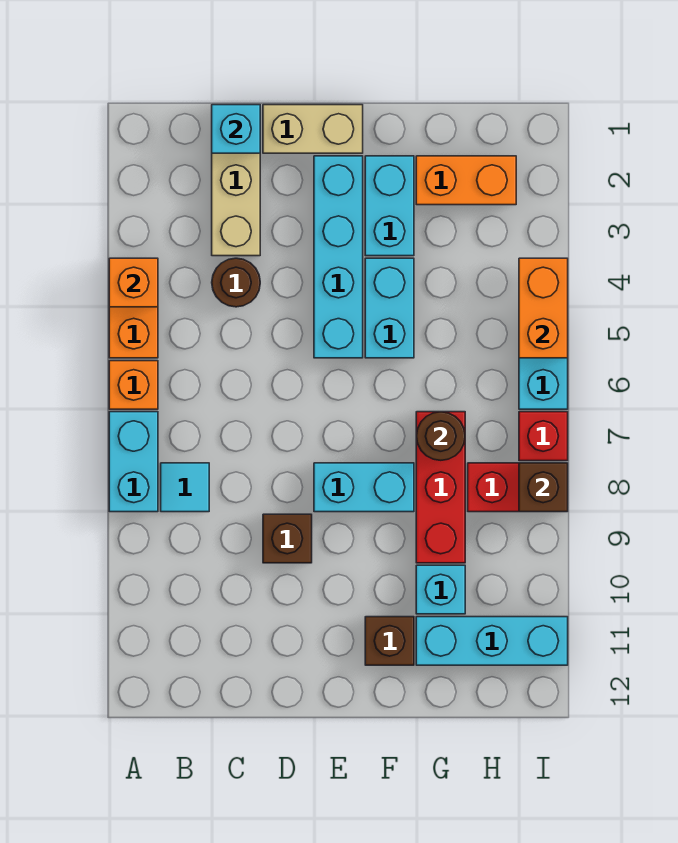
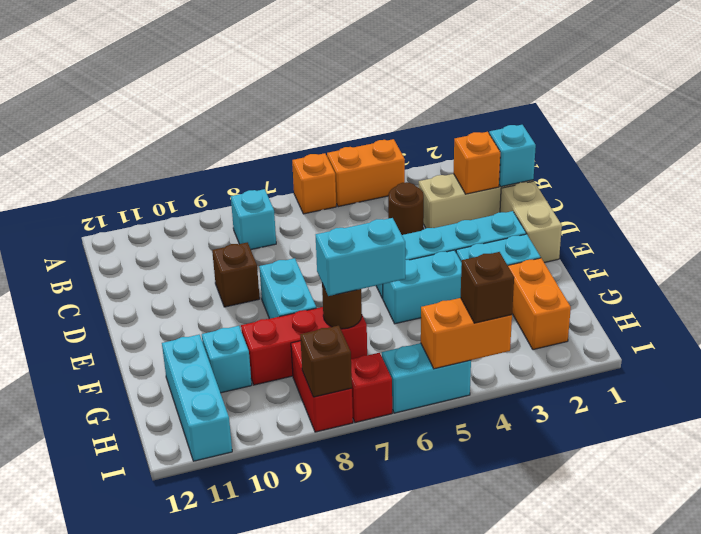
orange brick A4 level 2 -> orange brick C2 level 2
cyan brick A7:A8 level 1 -> cyan brick G6:G7 level 3
cyan tile B8 level 1 -> cyan brick B8 level 1
brown brick F11 level 1 -> brown brick I4 level 3

